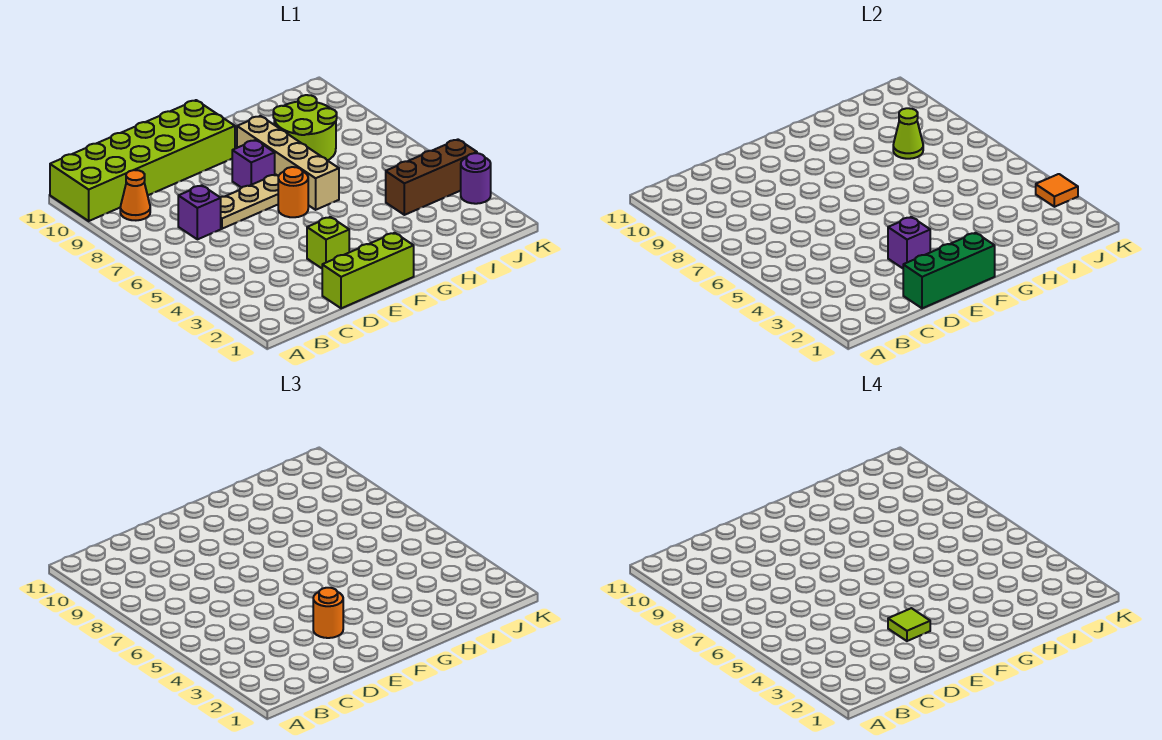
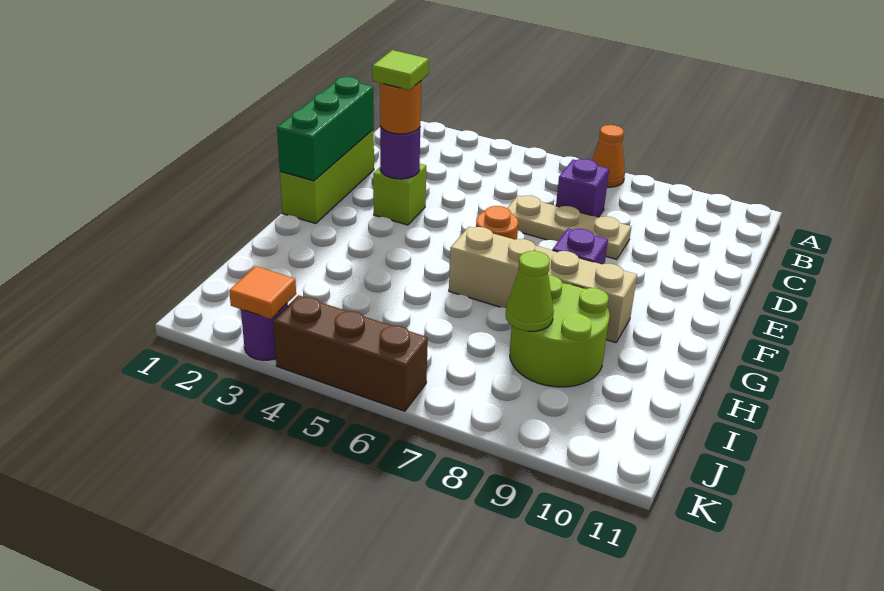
lime brick A10:F11 level 1 -> none
orange cone B9 level 1 -> orange cone A7 level 1
tan plate D7:F7 level 1 -> tan plate D6:D8 level 1
purple brick E3 level 2 -> purple round brick E3 level 2
brown brick I4:K4 level 1 -> brown brick K4:K6 level 1

